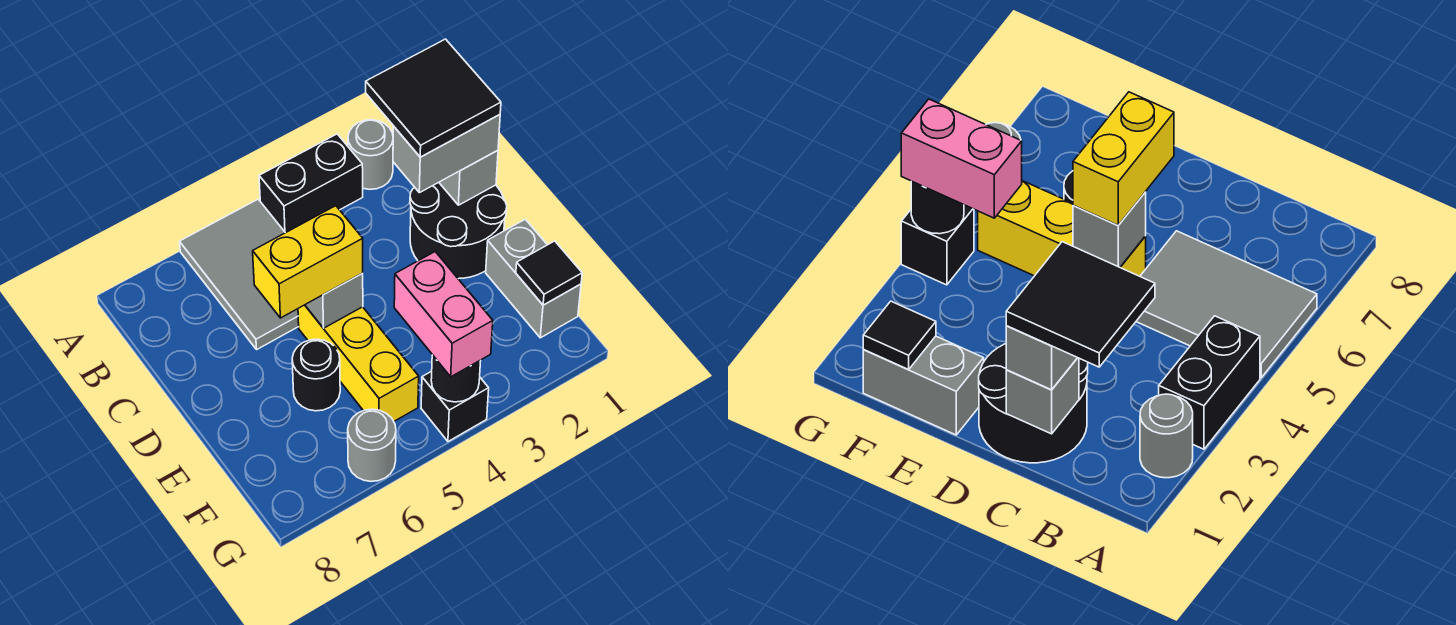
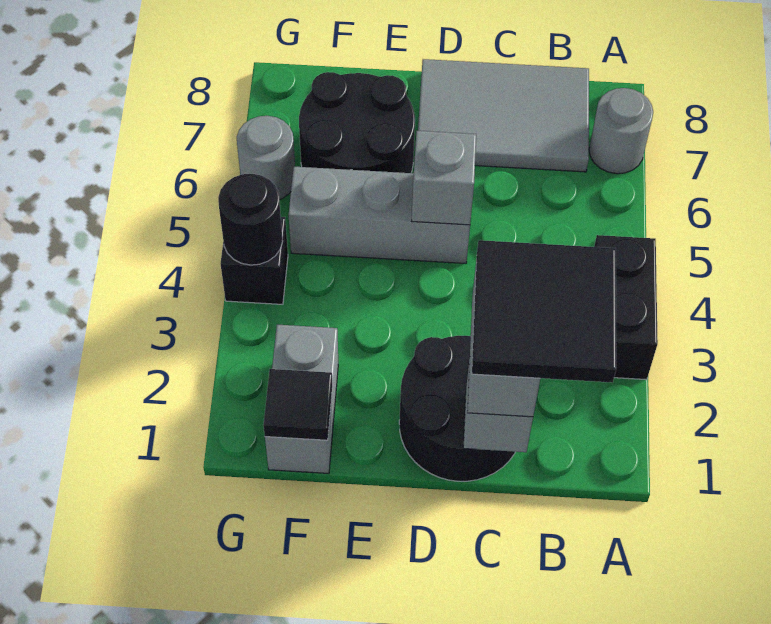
grey round brick A2 level 1 -> grey round brick A7 level 1
grey tile A5:C6 level 1 -> grey tile B7:D8 level 1
yellow brick D5:F5 level 1 -> grey brick D5:F5 level 1
yellow brick D5:D6 level 3 -> none
grey brick E1:F1 level 1 -> grey brick F1:F2 level 1
black round brick E6 level 1 -> black round brick E6:F7 level 1
pink brick F4:G4 level 3 -> none

